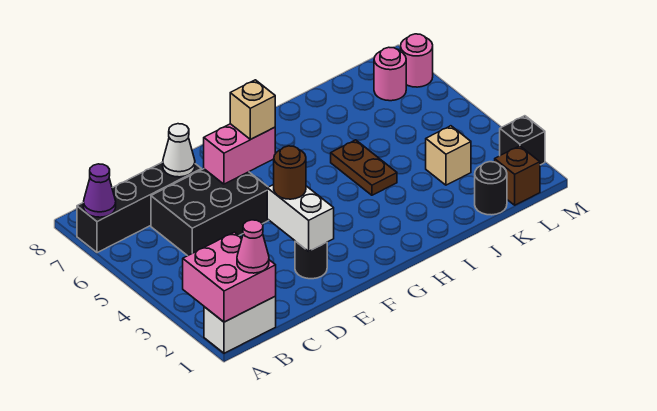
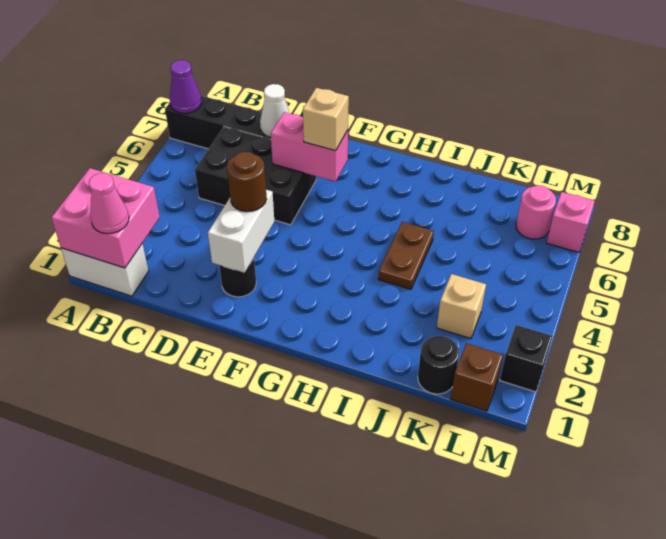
pink round brick M7 level 1 -> pink brick M7 level 1

